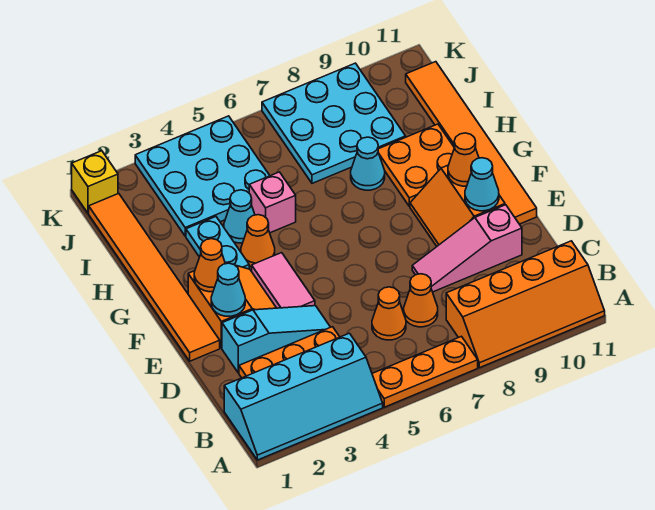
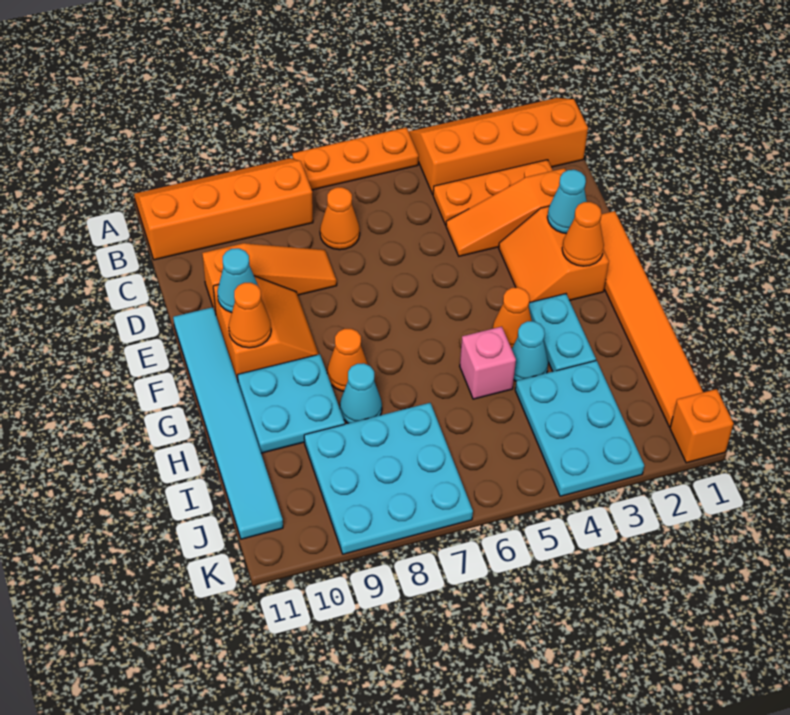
cyan slope A1:B4 level 1 top B -> orange slope A1:B4 level 1 top B
orange cone C6 level 1 -> orange cone G8 level 1
cyan slope D2:D4 level 1 top 2 -> orange slope D2:D4 level 1 top 2
pink slope D8:D10 level 1 top 10 -> orange slope D8:D10 level 1 top 10
pink tile E4:F4 level 1 -> none
orange tile E11:J11 level 1 -> cyan tile E11:J11 level 1
orange plate G9:H10 level 1 -> cyan plate G9:H10 level 1
cyan plate I3:K5 level 1 -> cyan plate I3:K4 level 1
yellow brick K1 level 1 -> orange brick K1 level 1

